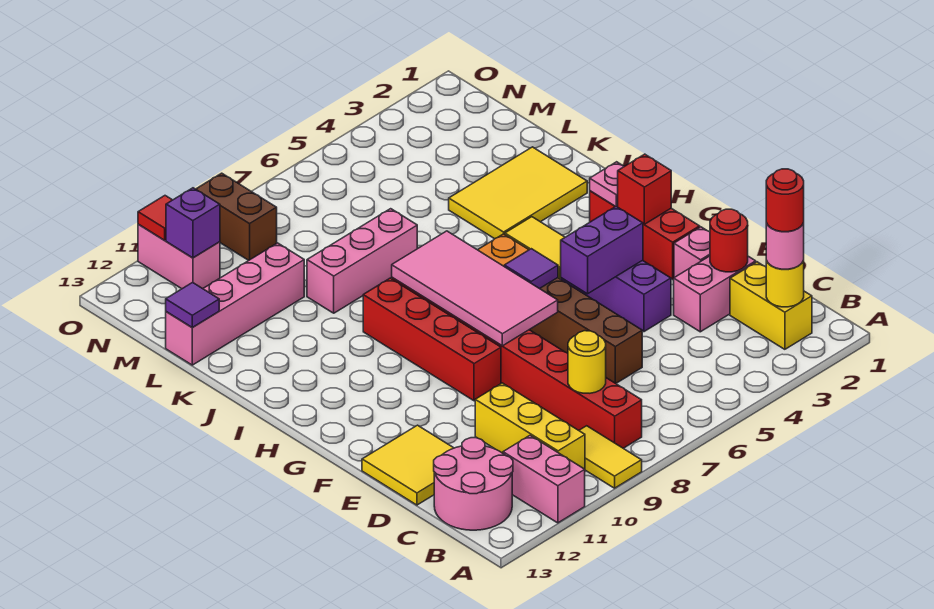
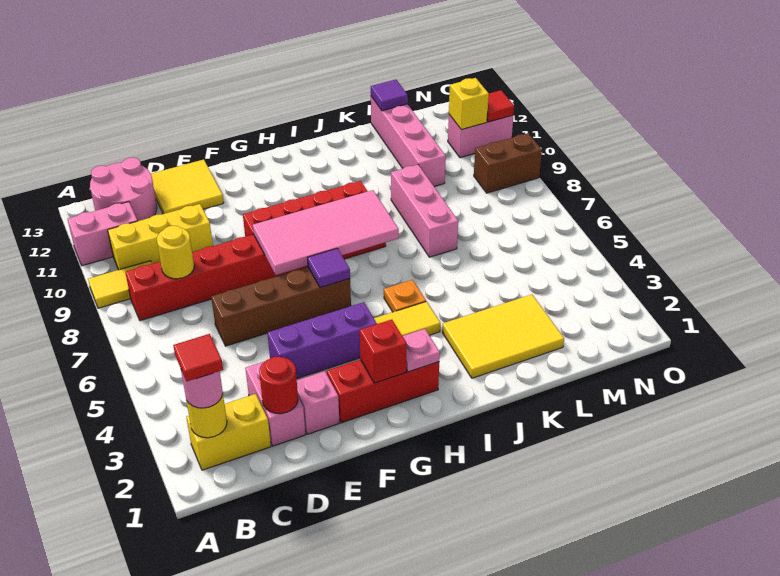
red round brick B2 level 4 -> red tile B2 level 4
purple brick F4:F5 level 2 -> none
yellow tile J2:K4 level 1 -> yellow tile J2:L3 level 1
purple brick N11 level 2 -> yellow brick N11 level 2

